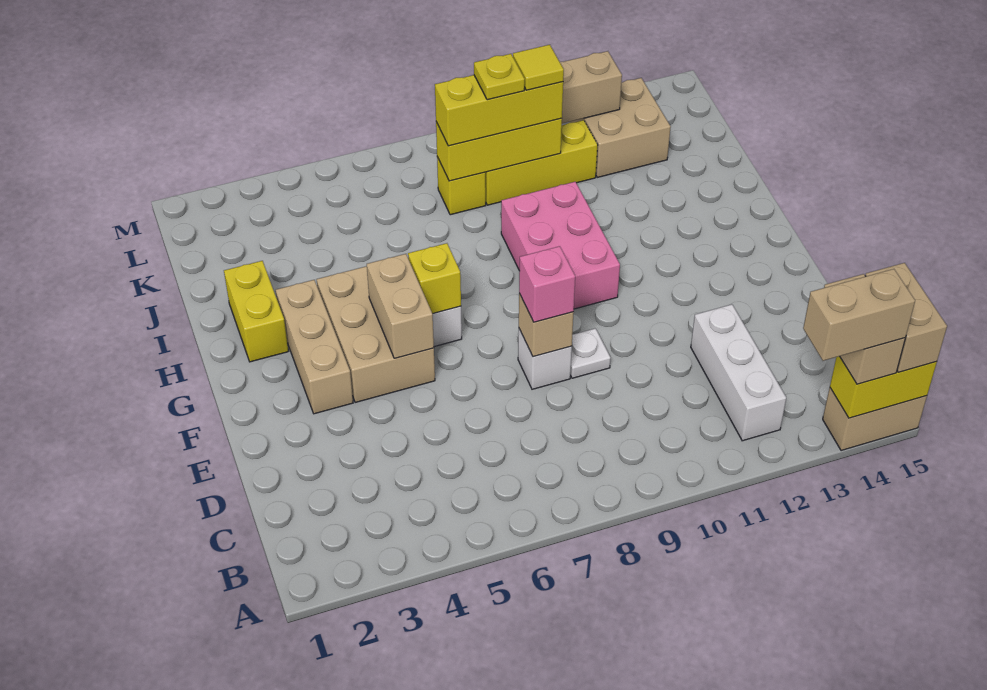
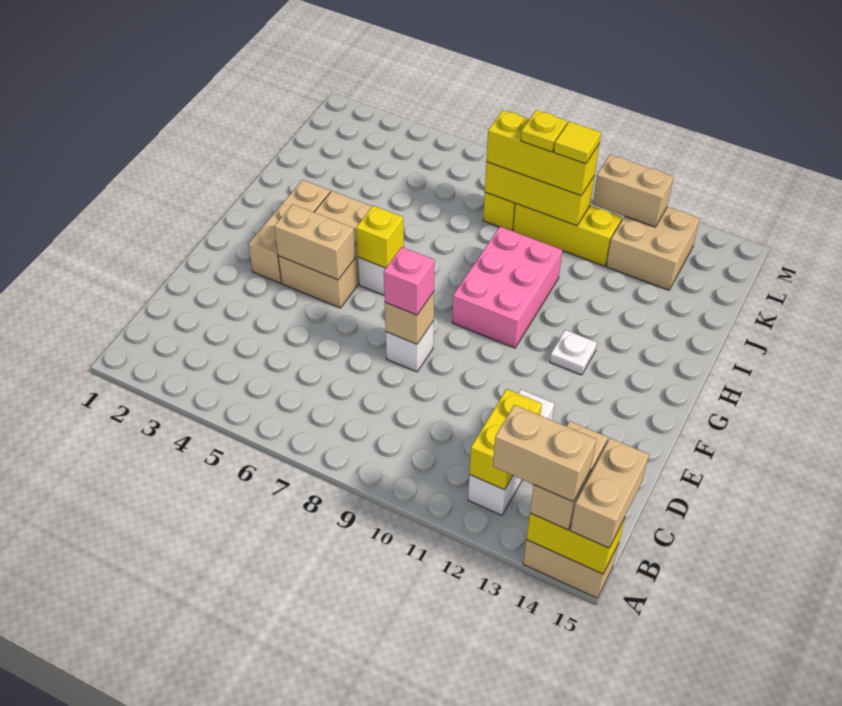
white plate E9 level 1 -> white plate G12 level 1
tan brick F5:G5 level 2 -> tan brick F4:F5 level 2
yellow brick H2:I2 level 1 -> yellow brick B12:C12 level 2

